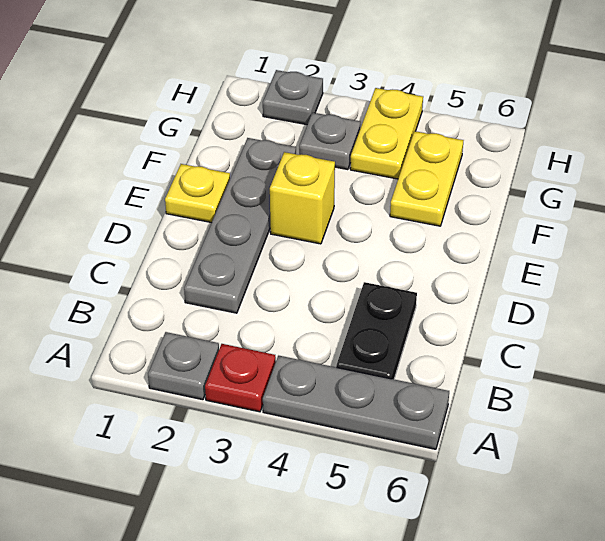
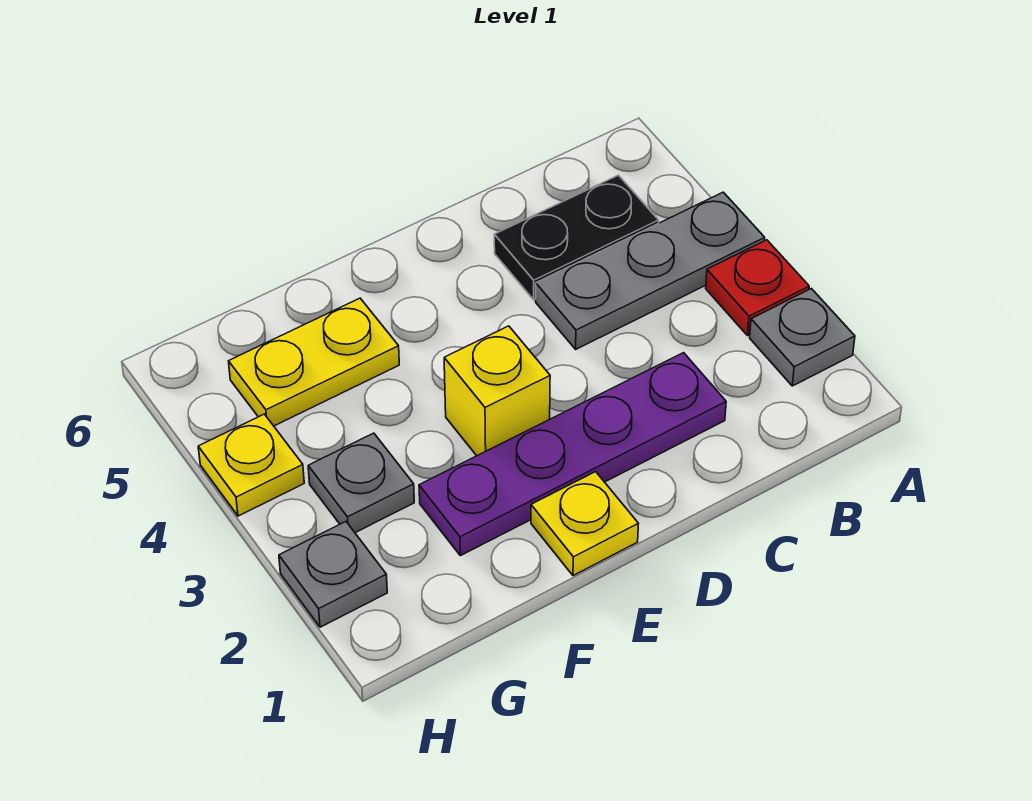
grey plate A4:A6 level 1 -> grey plate A4:C4 level 1
grey plate C2:F2 level 1 -> purple plate C2:F2 level 1
yellow plate G4:H4 level 1 -> yellow plate H4 level 1

